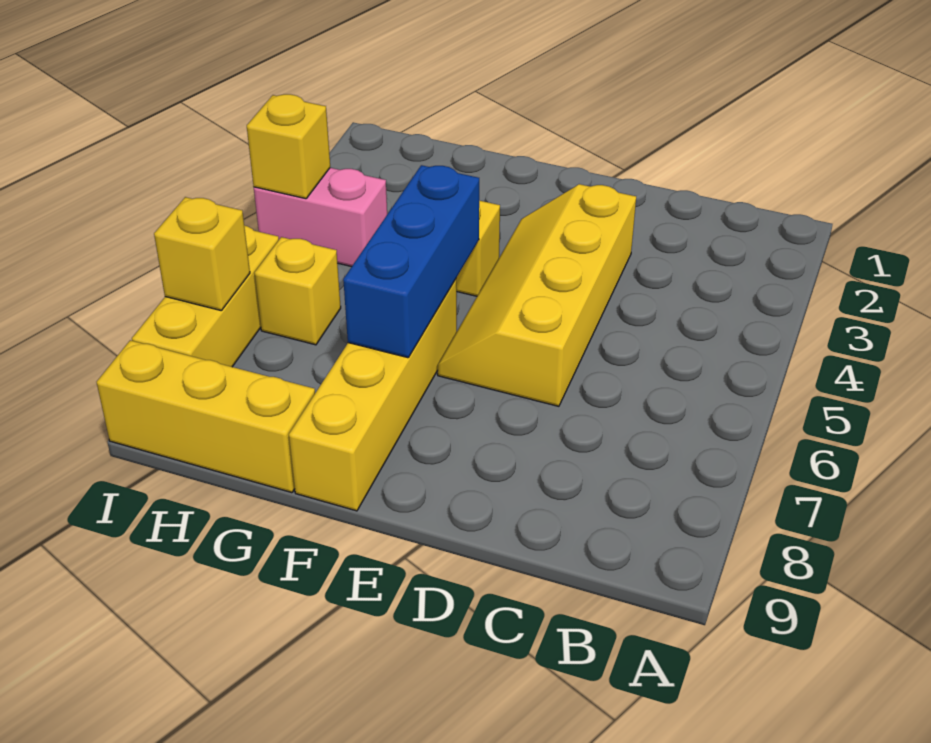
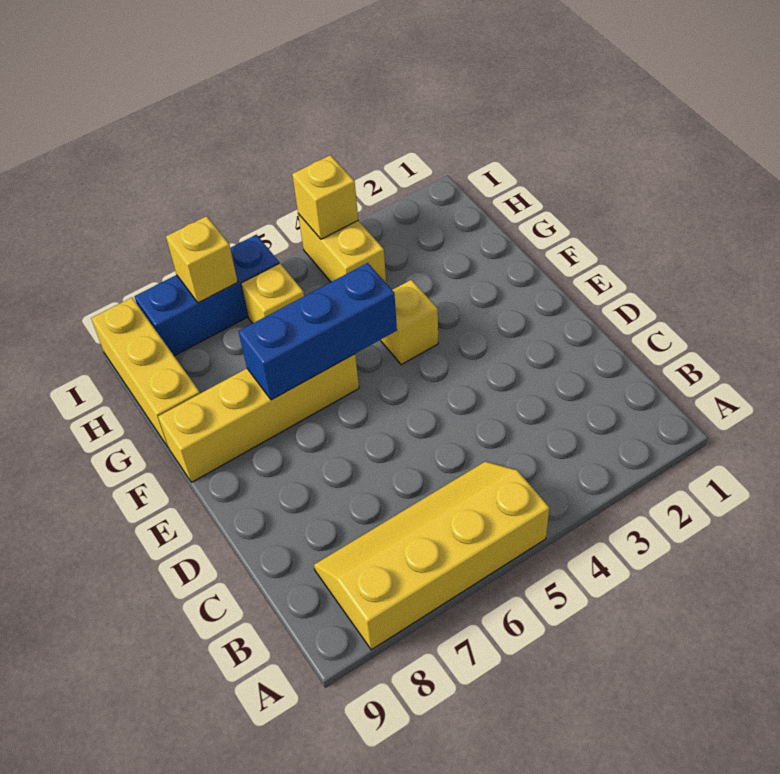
yellow slope D3:E6 level 1 top D -> yellow slope A5:B8 level 1 top A
pink brick H4:I4 level 1 -> yellow brick H4:I4 level 1
yellow brick I6:I8 level 1 -> blue brick I6:I8 level 1

